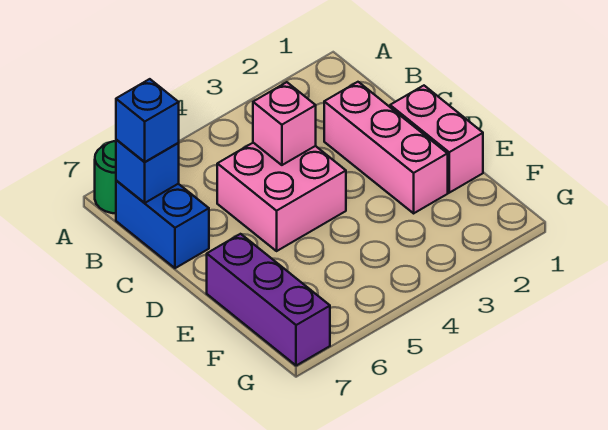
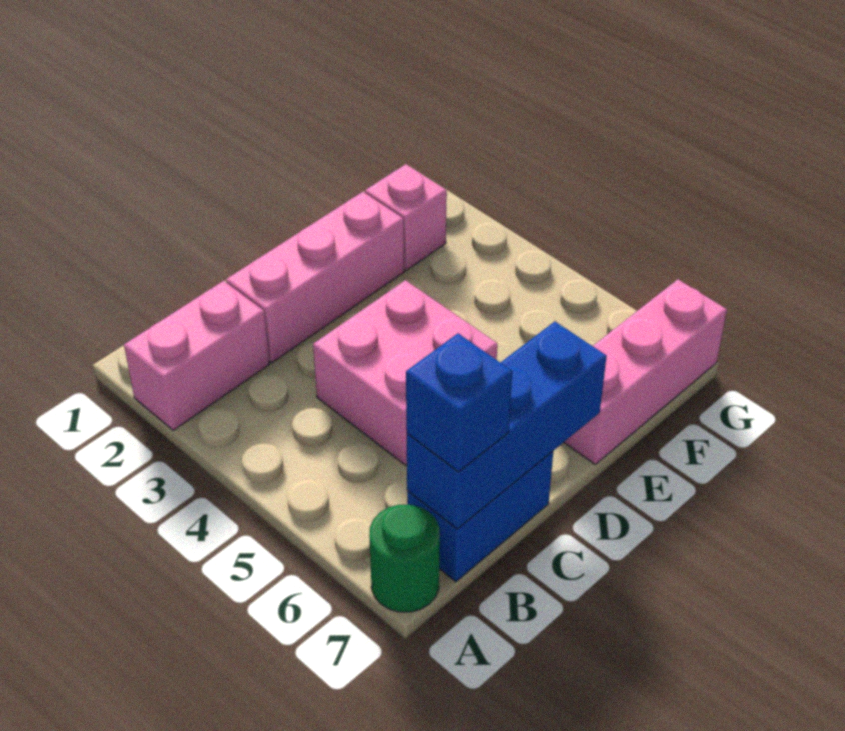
blue brick B7 level 2 -> blue brick B7:D7 level 2
pink brick C4 level 2 -> pink brick F2 level 1
pink brick D1:E1 level 1 -> pink brick A2:B2 level 1
purple brick E7:G7 level 1 -> pink brick E7:G7 level 1

